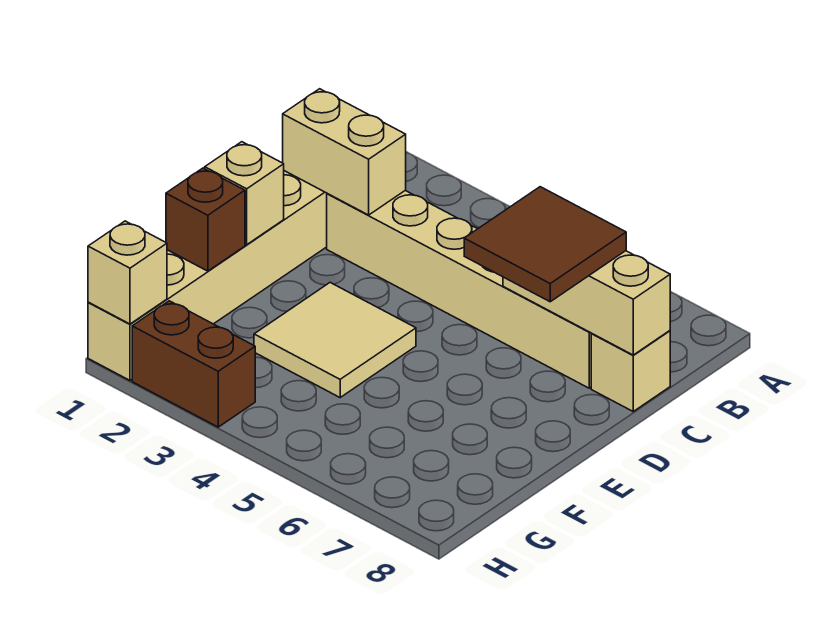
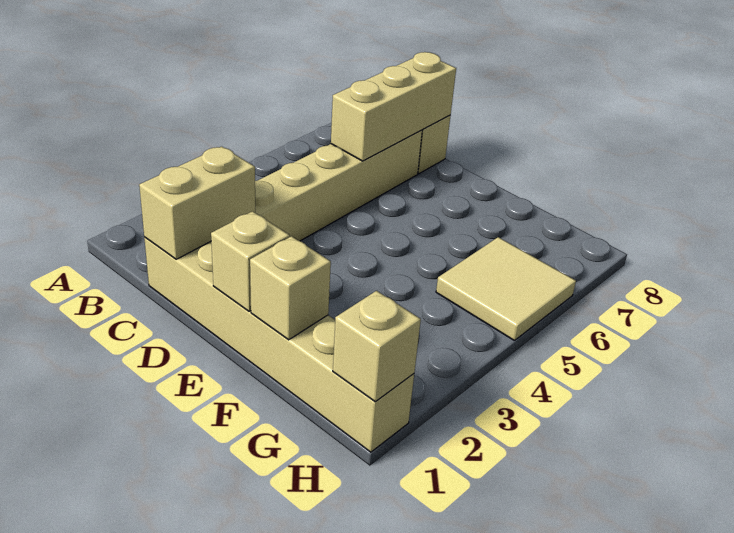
brown tile C6:D7 level 3 -> none
tan tile E3:F4 level 1 -> tan tile G5:H6 level 1
brown brick F1 level 2 -> tan brick F1 level 2
brown brick H2:H3 level 1 -> none

